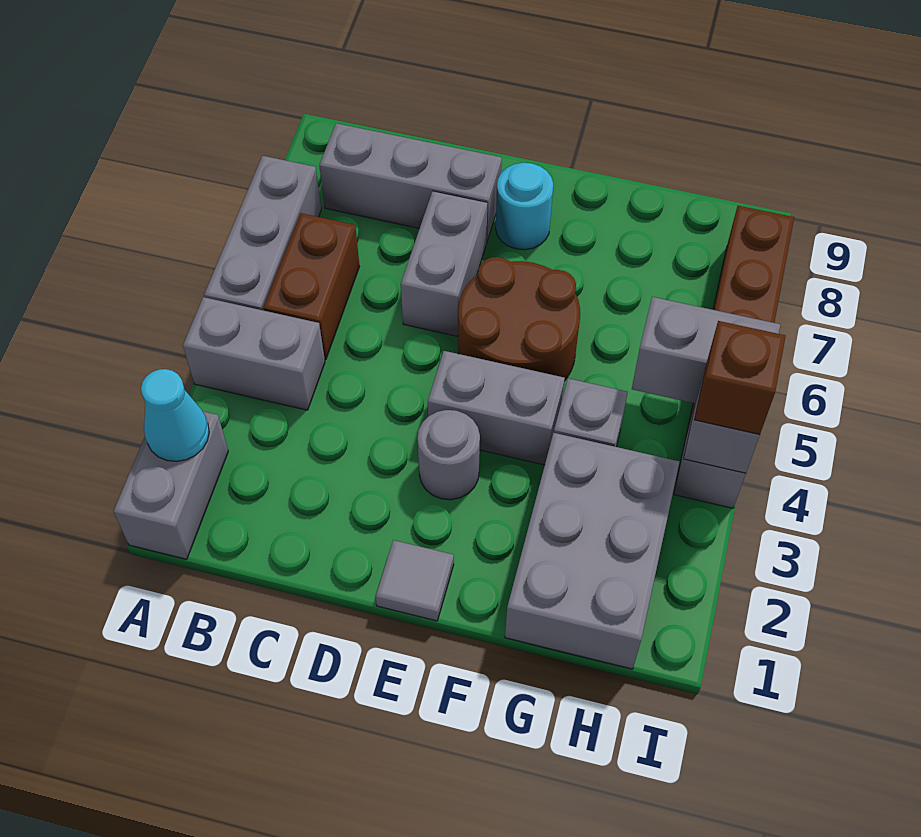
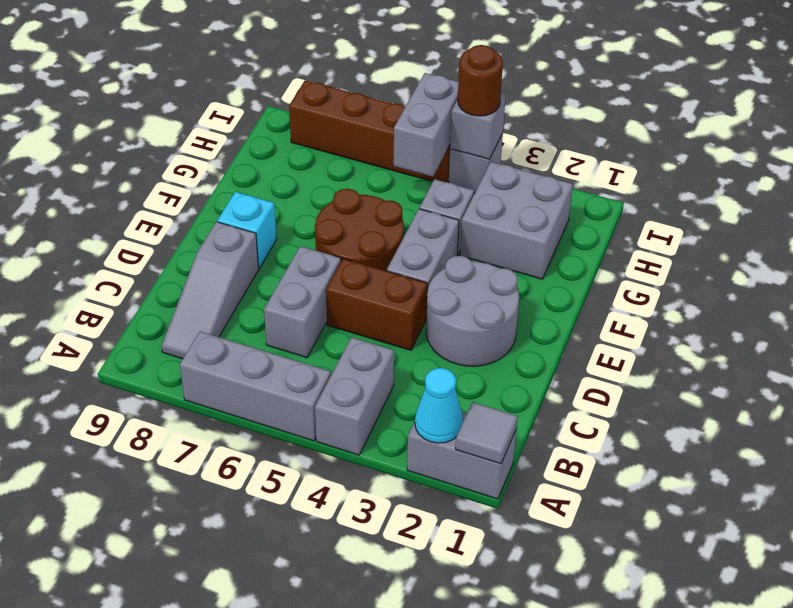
brown brick B5:B6 level 1 -> brown brick D4:D5 level 1
grey brick B8:D8 level 1 -> grey slope B8:D8 level 1 top D
grey brick D6:D7 level 1 -> grey brick C6:D6 level 1
grey tile E1 level 1 -> grey tile A1 level 2
grey round brick E3 level 1 -> grey round brick D2:E3 level 1
cyan round brick E8 level 1 -> cyan brick E8 level 1
grey brick G1:H3 level 1 -> grey brick G2:H3 level 1
brown brick I4 level 3 -> brown round brick I4 level 3

